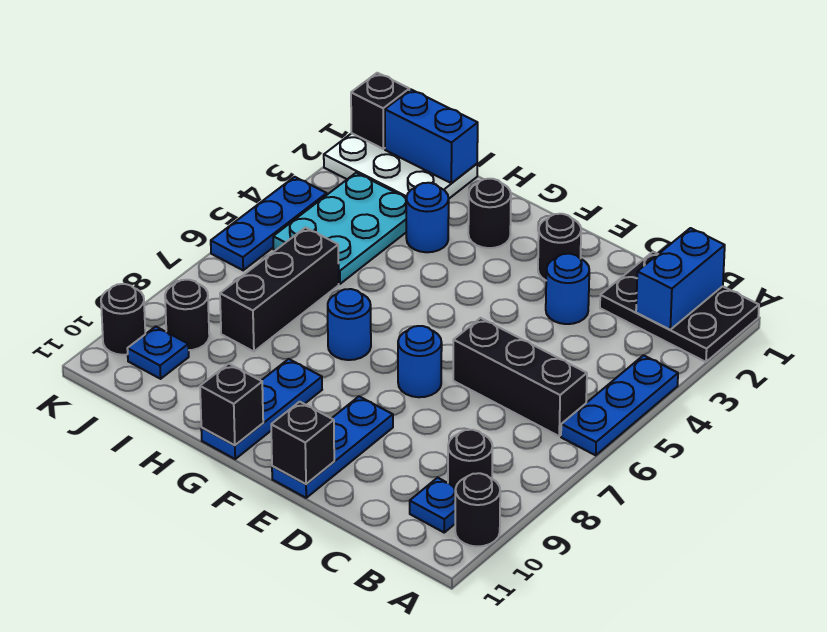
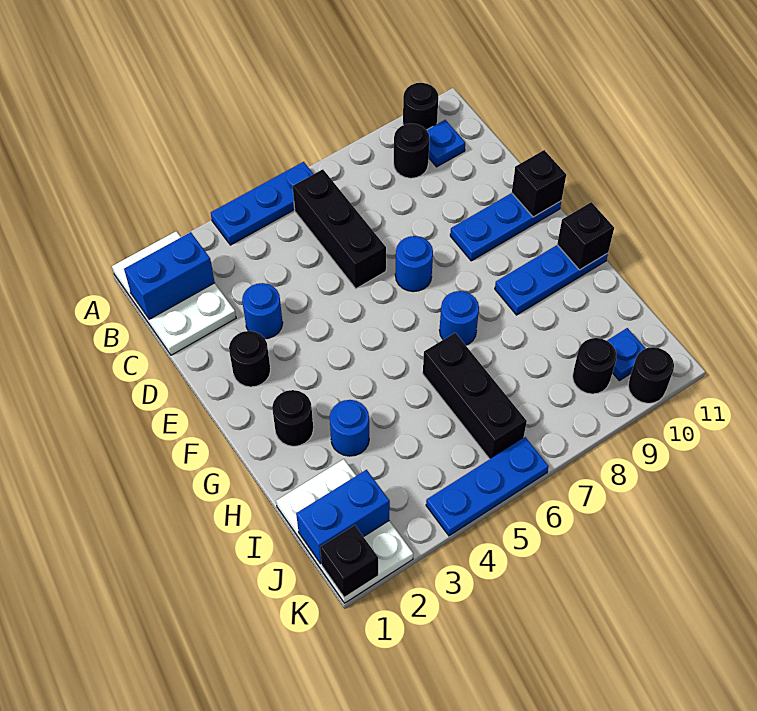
black plate A1:C2 level 1 -> white plate A1:C2 level 1
blue brick I1:J1 level 2 -> blue brick J1:J2 level 2
cyan plate I3:J5 level 1 -> none
black brick I6:I8 level 1 -> black brick H6:J6 level 1

